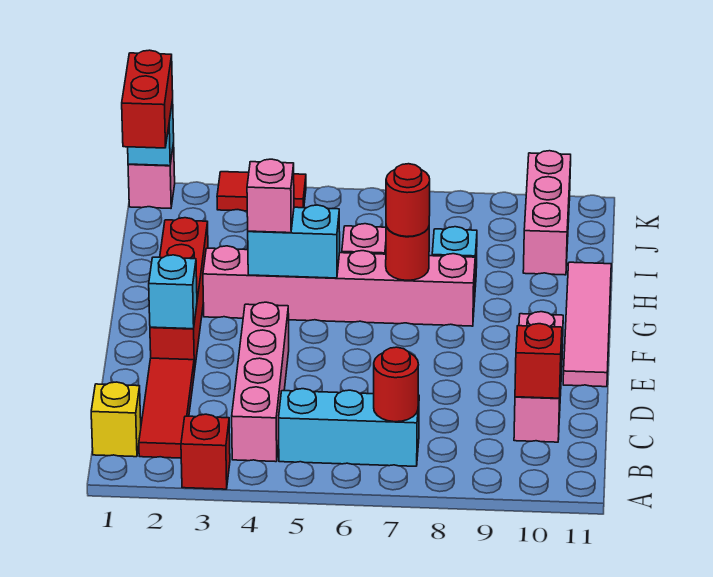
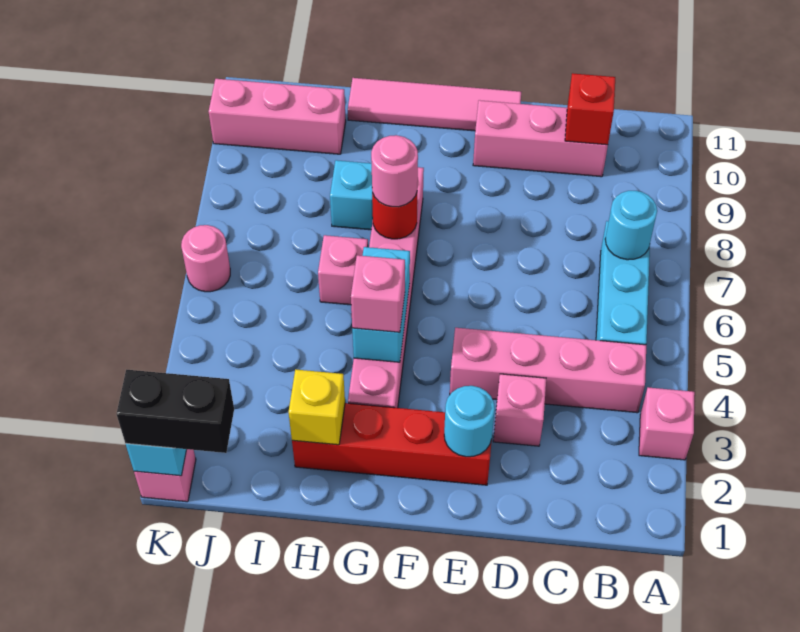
red brick A3 level 1 -> pink brick A3 level 1
yellow brick B1 level 1 -> yellow brick H2 level 2
red tile B2:D2 level 1 -> none
red round brick B7 level 2 -> cyan round brick B7 level 2
none -> pink brick D3 level 1
cyan brick E2 level 2 -> cyan round brick E2 level 2
red round brick G7 level 3 -> pink round brick G7 level 3
red brick J1:K1 level 3 -> black brick J1:K1 level 3
red tile K3:K4 level 1 -> none
none -> pink round brick K6 level 1

